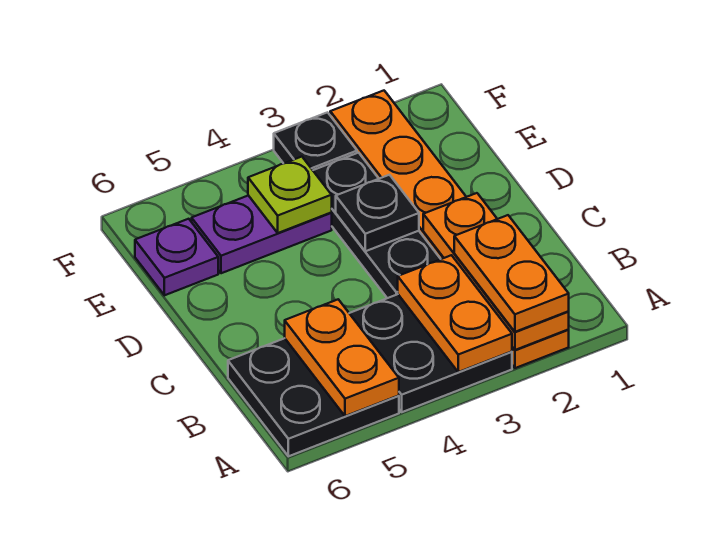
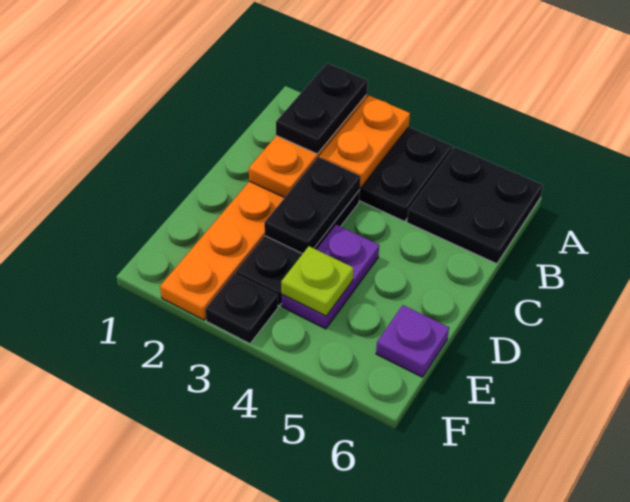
orange plate A2:B2 level 3 -> black plate A2:B2 level 3
orange plate A5:B5 level 2 -> none
black plate D3 level 2 -> black plate C3:D3 level 2
purple plate E4:E5 level 1 -> purple plate D4:E4 level 1

